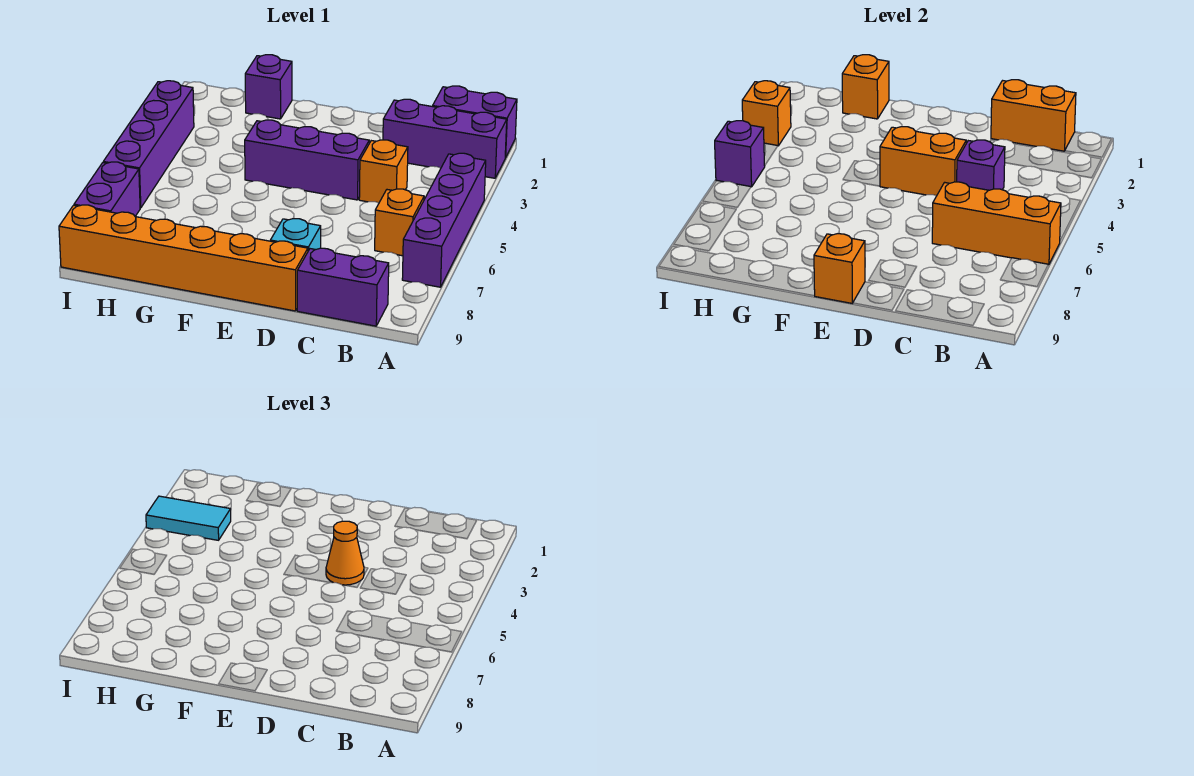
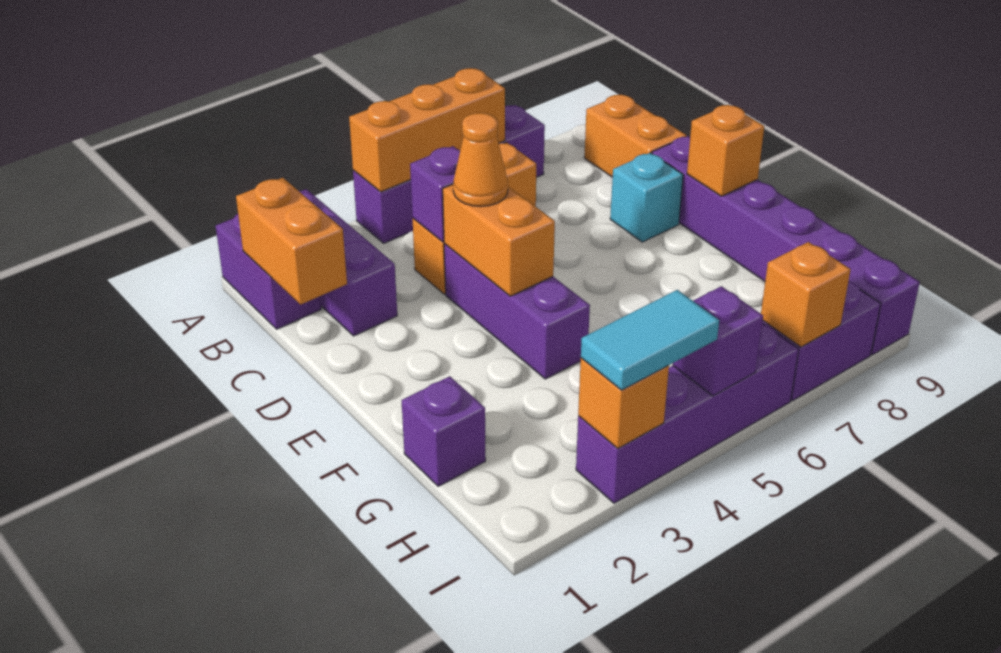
orange brick A6:C6 level 2 -> orange brick A4:A6 level 2
purple brick B9:C9 level 1 -> orange brick B9:C9 level 1
orange brick D9:I9 level 1 -> purple brick D9:I9 level 1
orange brick G1 level 2 -> orange brick I7 level 2
cyan tile H3:I3 level 3 -> cyan tile I3:I4 level 3

